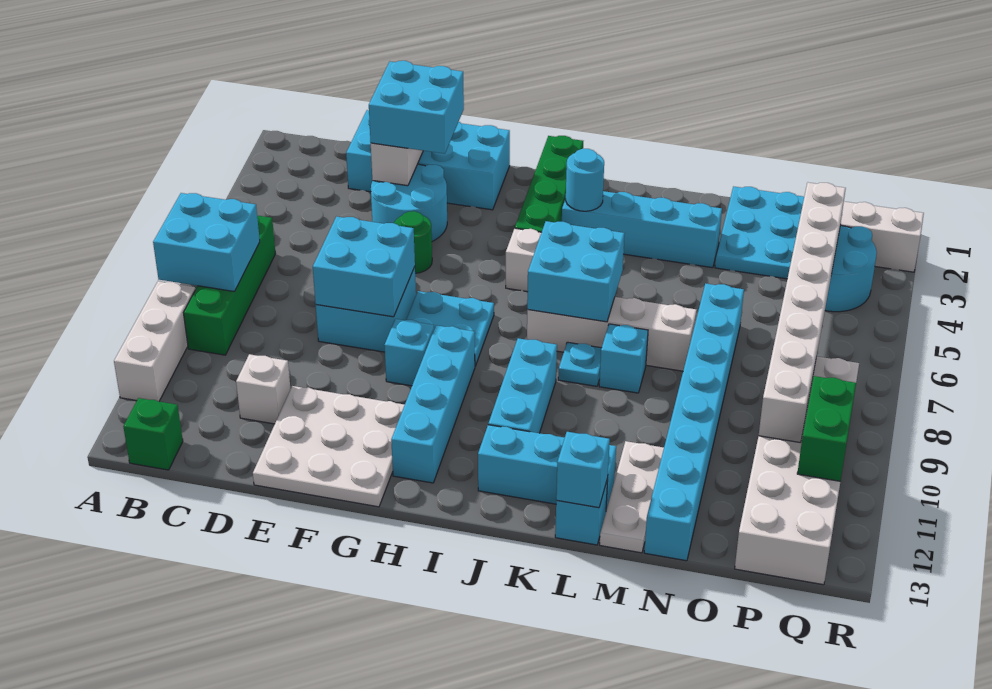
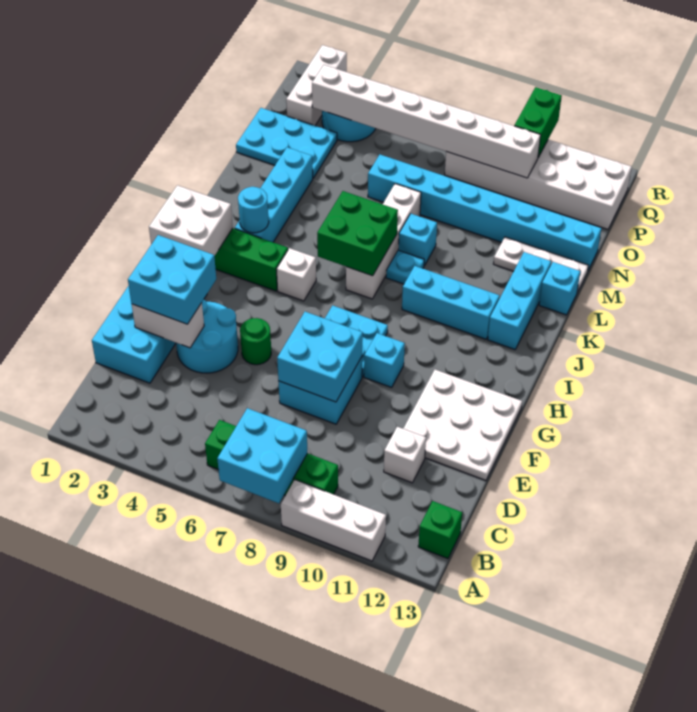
none -> white brick H1:I2 level 2
cyan brick H9:H12 level 1 -> none
cyan brick J6:K7 level 2 -> green brick J6:K7 level 2
cyan brick L13 level 2 -> none
green brick Q10:Q11 level 2 -> green brick Q10:R10 level 2

